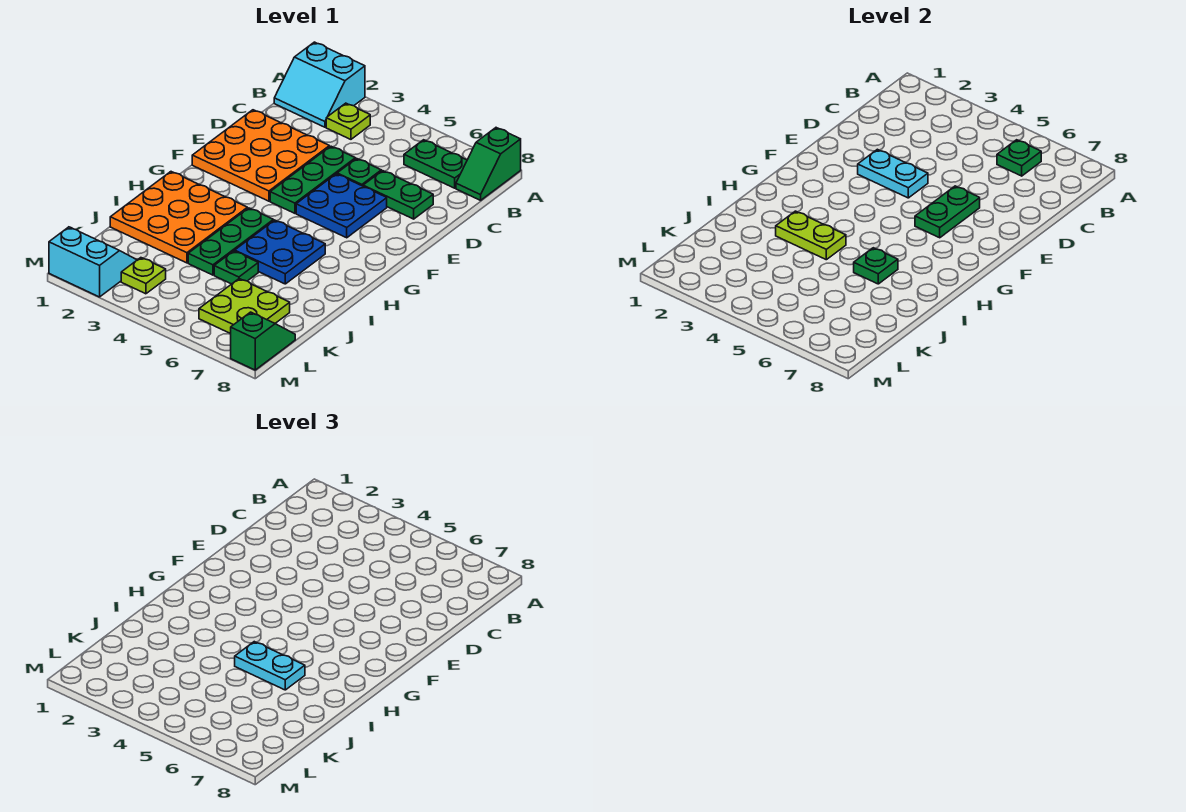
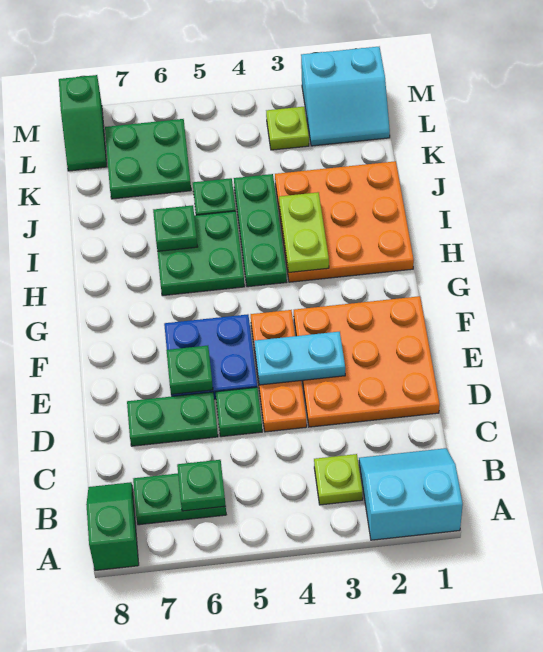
green plate D4:F4 level 1 -> orange plate D4:F4 level 1
green plate E6:F6 level 2 -> green plate E6 level 2
blue plate H5:I6 level 1 -> green plate H5:I6 level 1
lime plate I3:I4 level 2 -> lime plate H3:I3 level 2
cyan plate I5:I6 level 3 -> none
lime plate K6:L7 level 1 -> green plate K6:L7 level 1

